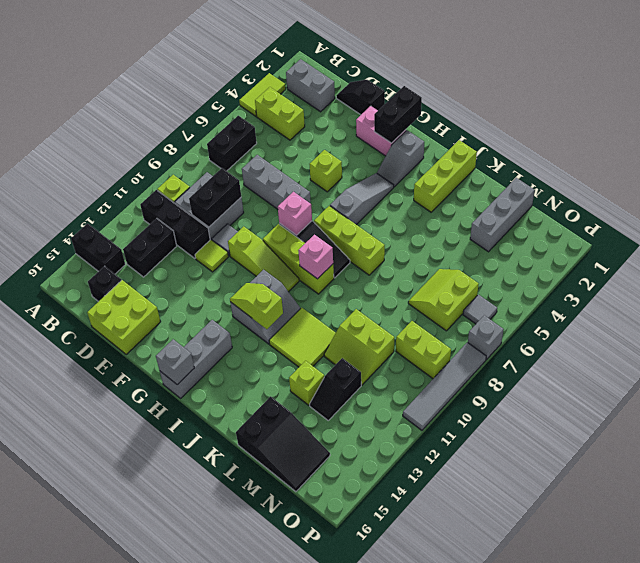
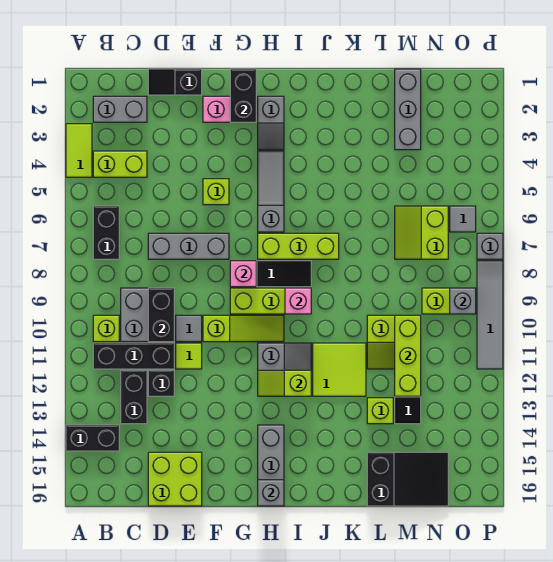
black brick C15 level 1 -> black brick D12 level 1
lime brick J1:J3 level 1 -> lime brick M10:M12 level 2
none -> grey brick O9 level 2

